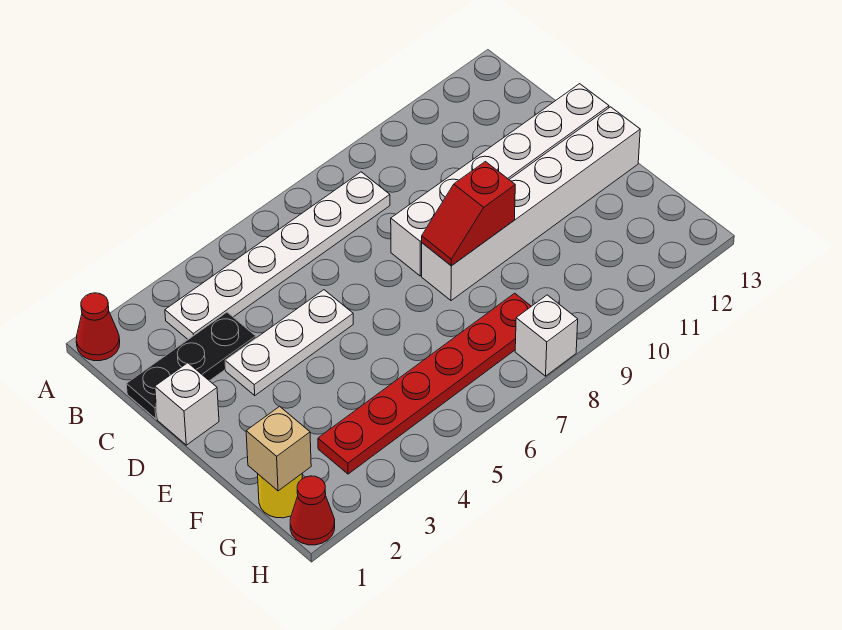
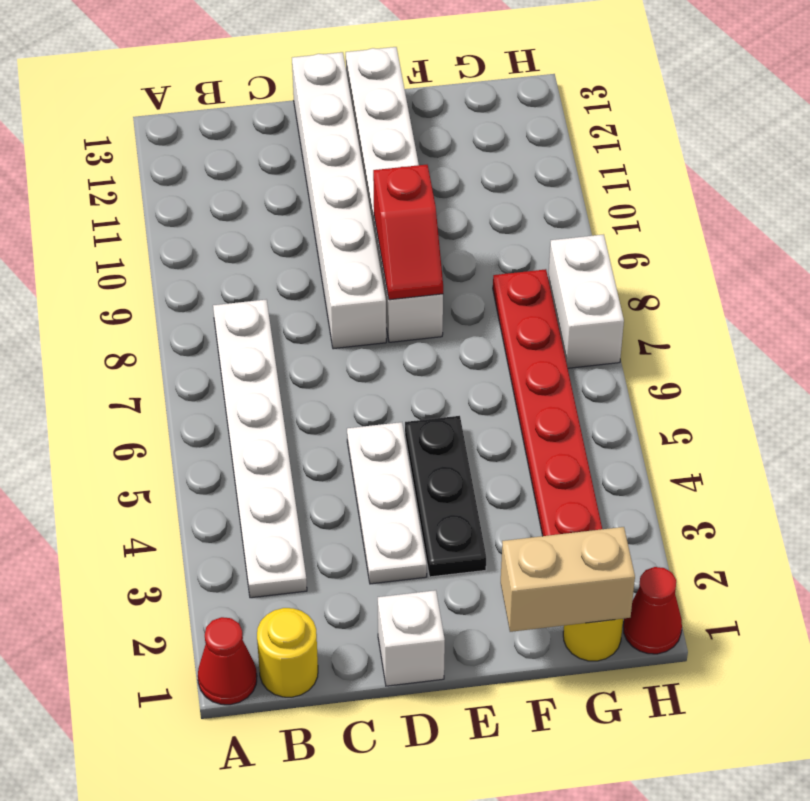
none -> yellow round brick B1 level 1
black plate C1:C3 level 1 -> black plate E3:E5 level 1
tan brick G1 level 2 -> tan brick F1:G1 level 2
white brick H8 level 1 -> white brick H7:H8 level 1

